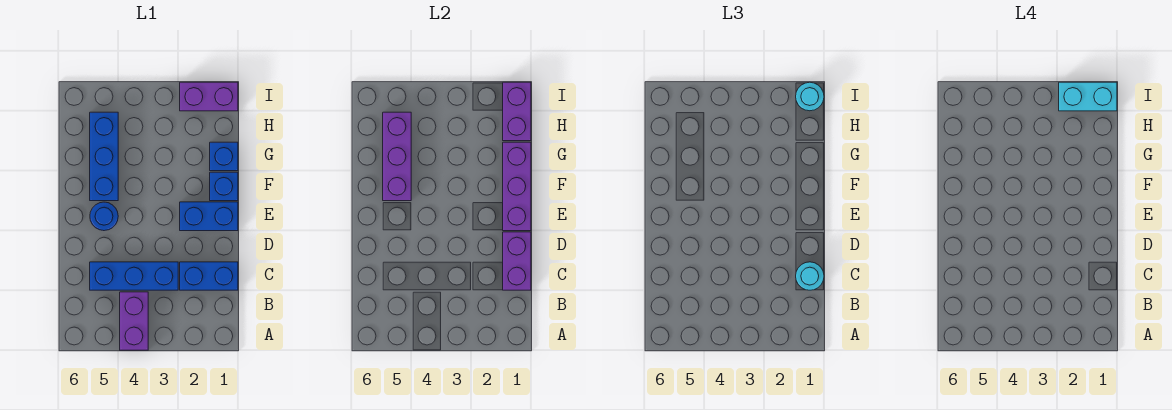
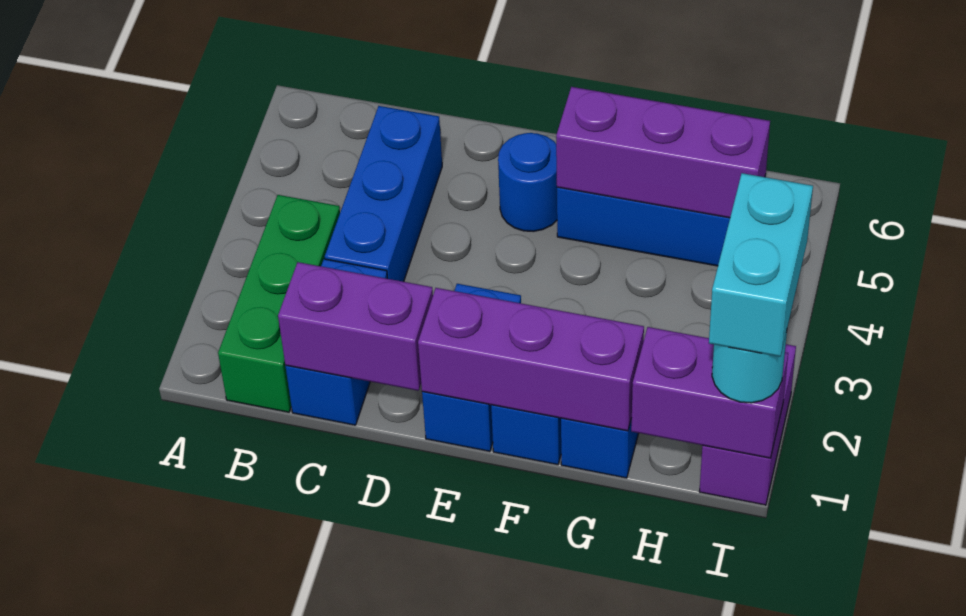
purple brick A4:B4 level 1 -> none
none -> green brick B1:B3 level 1
cyan round brick C1 level 3 -> none

